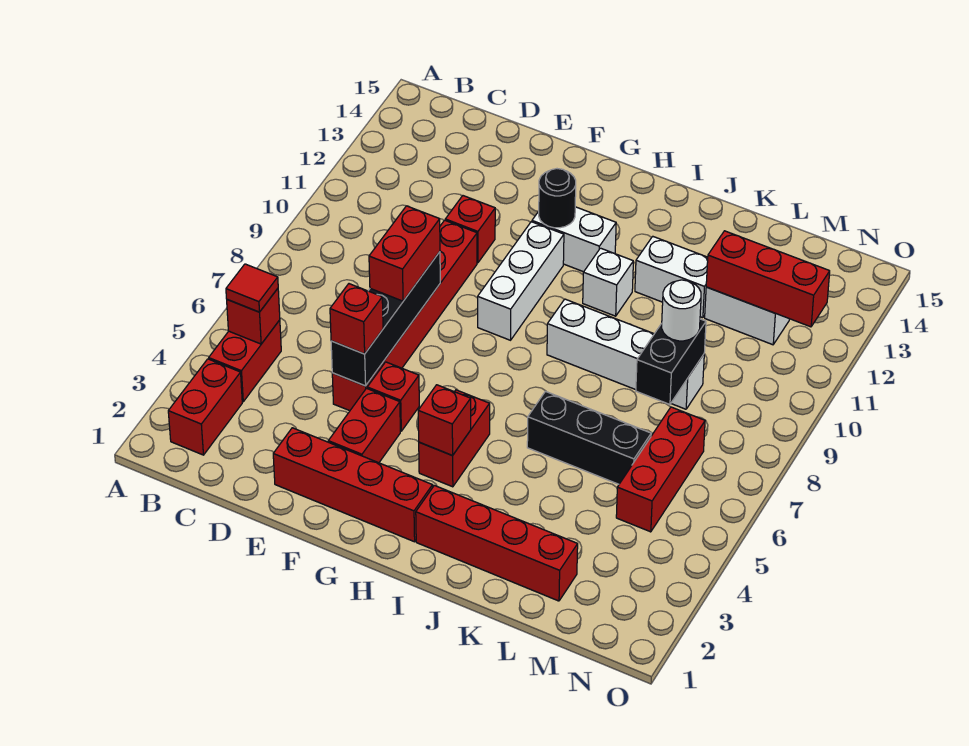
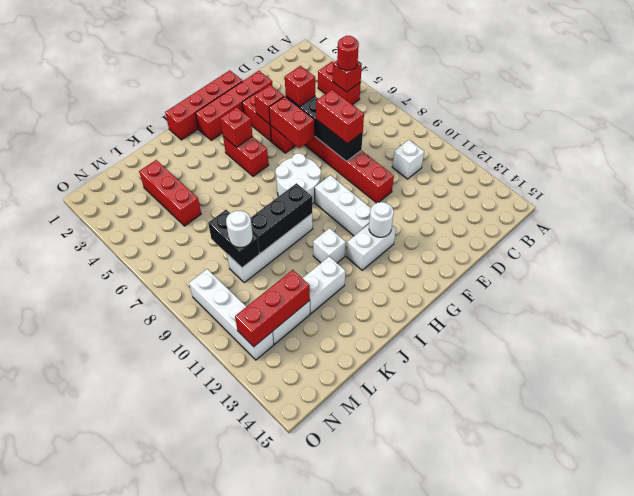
red brick B2:B3 level 1 -> red brick F5:F6 level 2
red tile B5 level 3 -> red round brick B5 level 3
none -> white brick C10 level 1
red brick E11 level 1 -> red brick F4 level 2
none -> white round brick G7:H8 level 1
black round brick G12 level 2 -> white round brick G12 level 2
red brick I2:L2 level 1 -> red brick F1:I1 level 1
black brick J6:L6 level 1 -> black brick I9:K9 level 2
red brick M5:M7 level 1 -> red brick L3:L5 level 1
none -> white brick N9:N12 level 1

